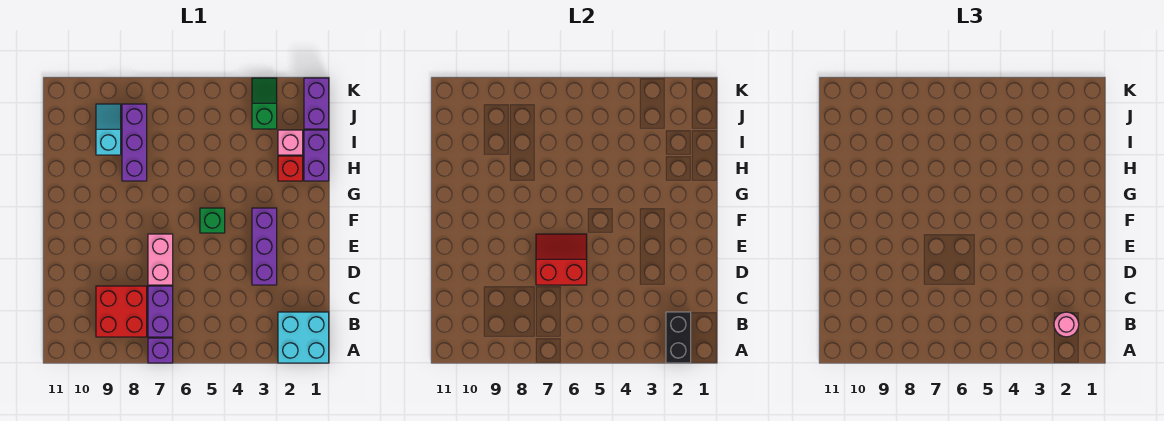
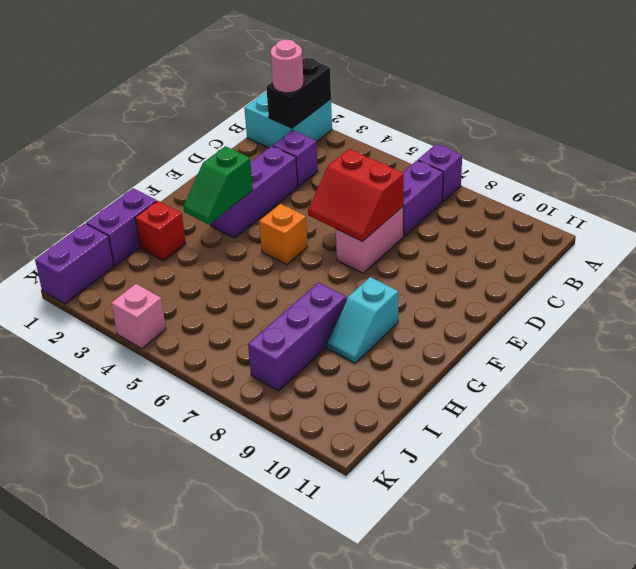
red brick B8:C9 level 1 -> none
none -> purple brick C3 level 1
green brick F5 level 1 -> orange brick F5 level 1
pink brick I2 level 1 -> pink brick K4 level 1
cyan slope I9:J9 level 1 top I -> cyan slope G9:H9 level 1 top G
green slope J3:K3 level 1 top J -> green slope F3:G3 level 2 top F

